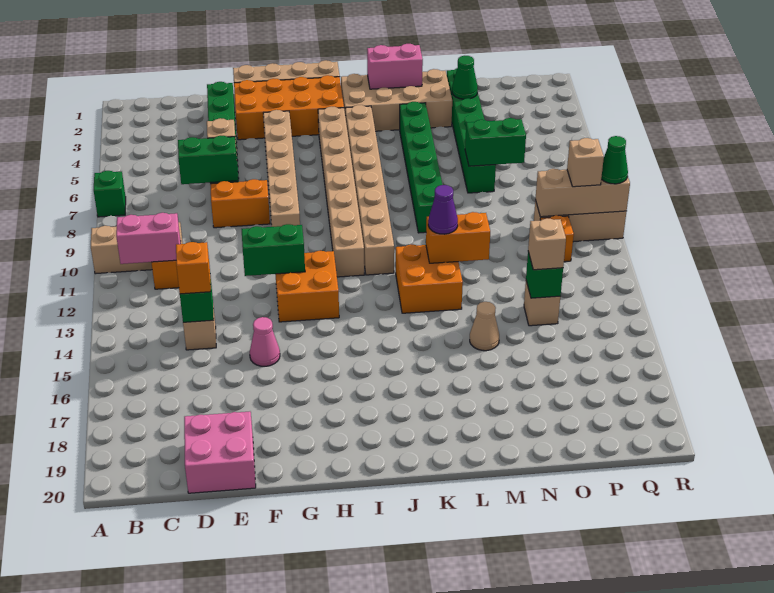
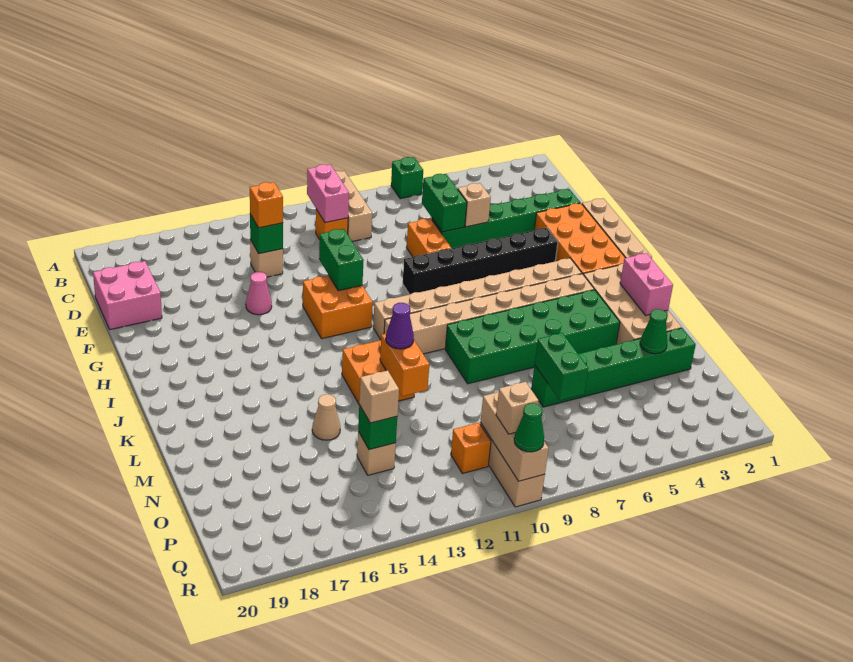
tan brick G4:G9 level 1 -> black brick G4:G9 level 1
green brick L4:L9 level 1 -> green brick K4:L9 level 1

